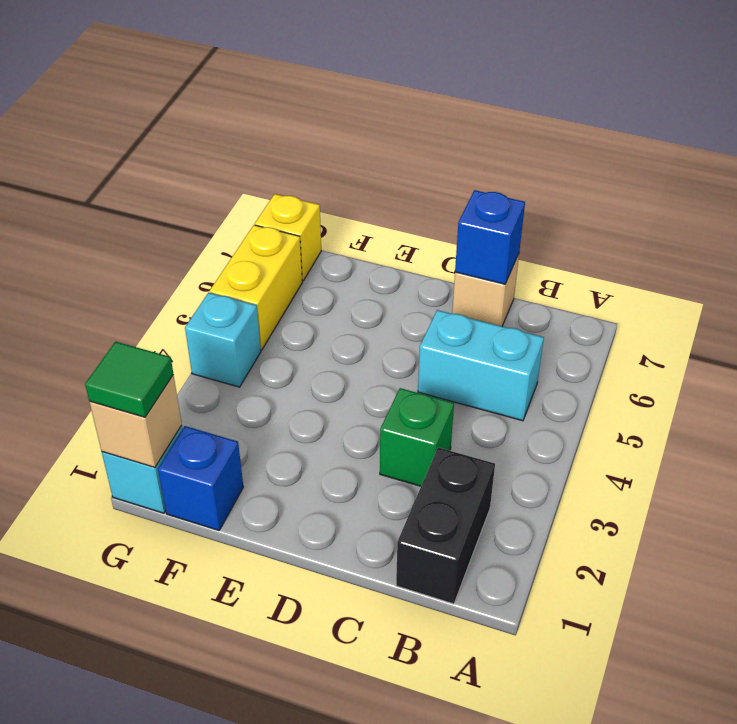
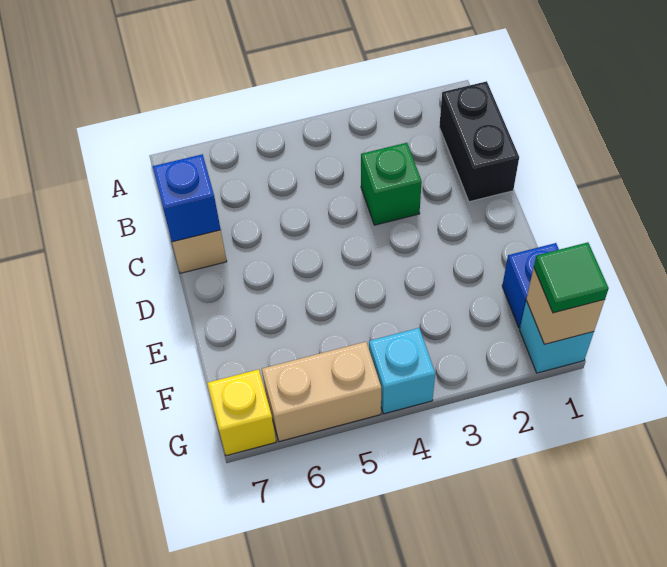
black brick B1:B2 level 1 -> black brick B1:C1 level 1
cyan brick B5:C5 level 1 -> none
yellow brick G5:G6 level 1 -> tan brick G5:G6 level 1

